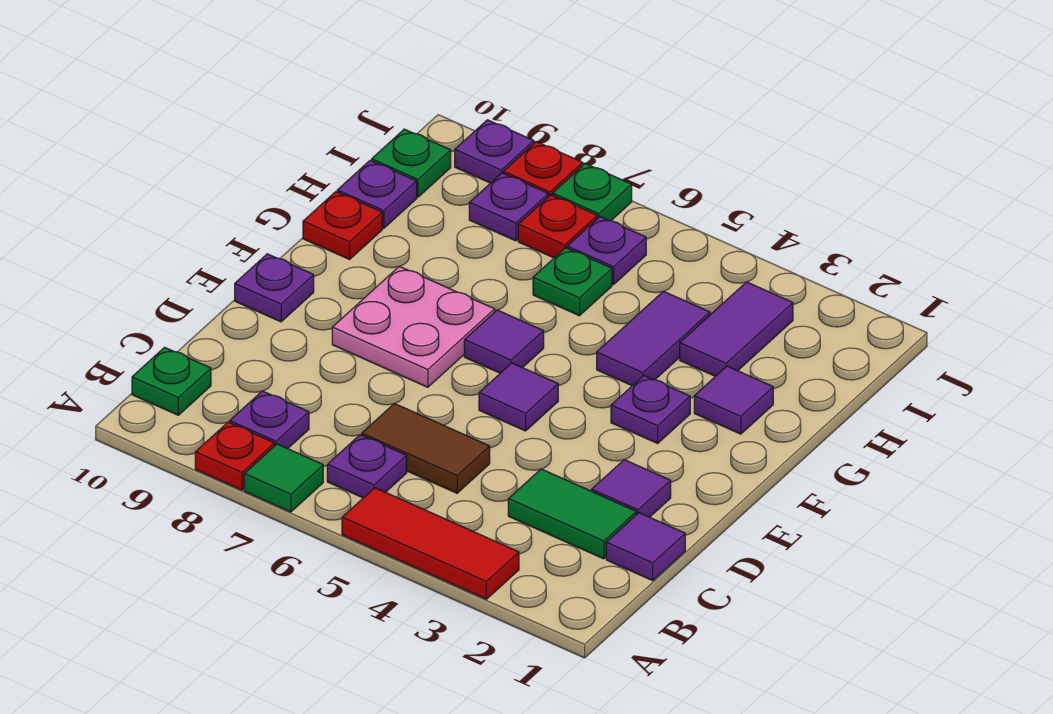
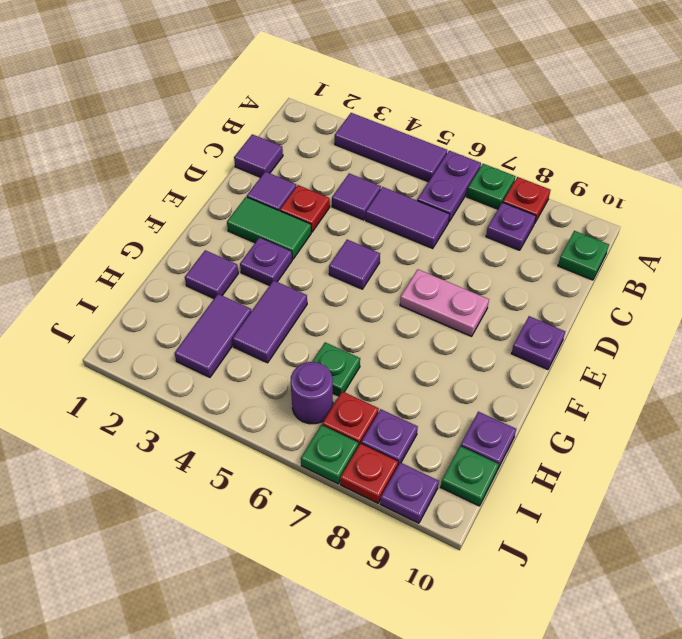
red tile A3:A5 level 1 -> purple tile A3:A5 level 1
green tile A7 level 1 -> green plate A7 level 1
purple plate B6 level 1 -> purple plate A6:B6 level 1
green tile C2:C3 level 1 -> green tile E2:E3 level 1
brown tile C5:C6 level 1 -> purple tile C5:C6 level 1
pink plate E7:F8 level 1 -> pink plate E7:E8 level 1
purple tile F6 level 1 -> purple tile C4 level 1
red plate G10 level 1 -> red plate D3 level 1
purple plate I6 level 1 -> purple round brick I6 level 1

